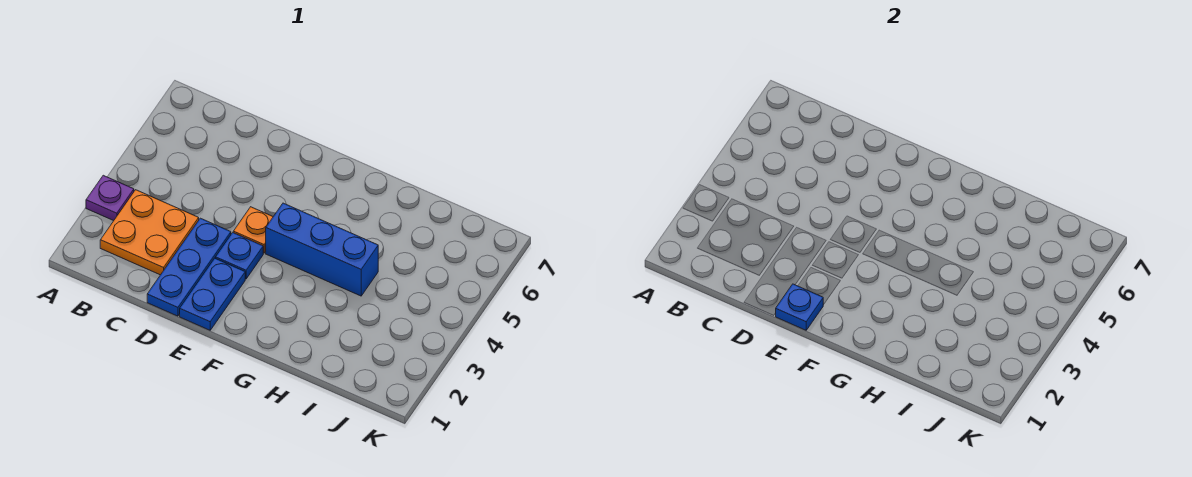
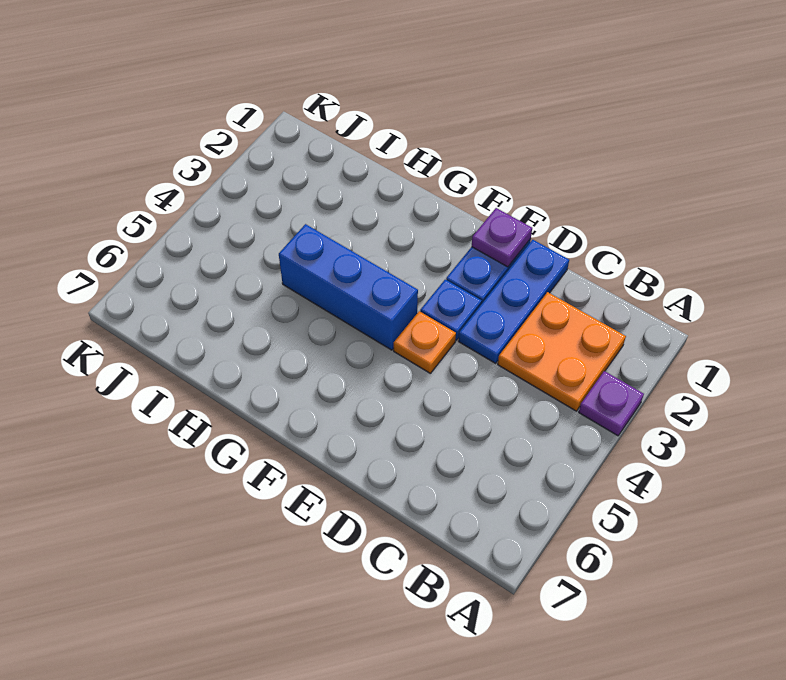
blue plate E1 level 2 -> purple plate E1 level 2

